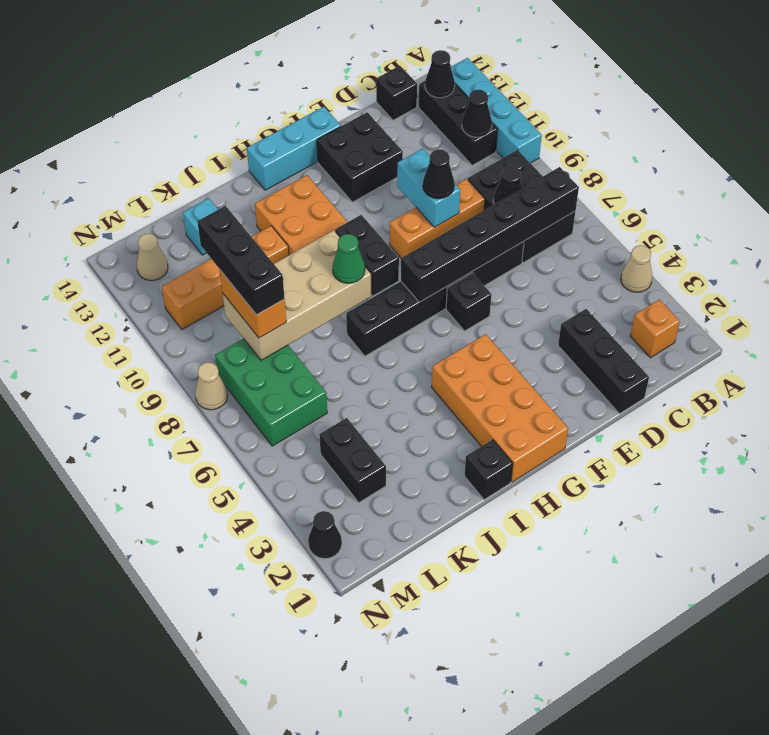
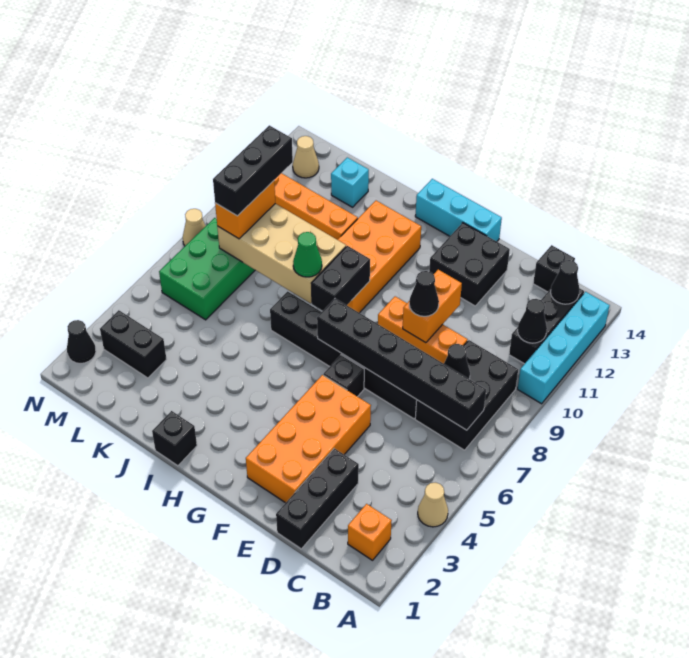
cyan brick E9:E10 level 2 -> orange brick E9:E10 level 2
orange brick G1:H4 level 1 -> orange brick E2:F5 level 1
black brick L3:L4 level 1 -> black brick L3:M3 level 1

